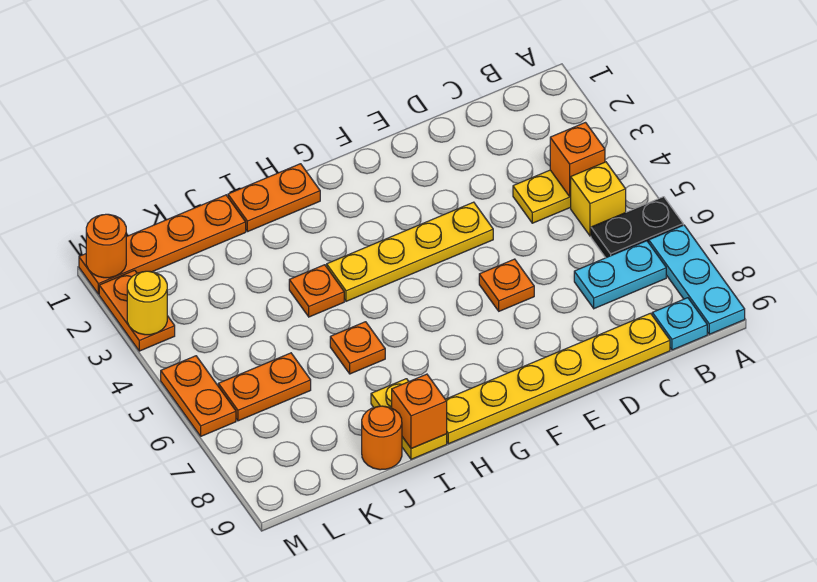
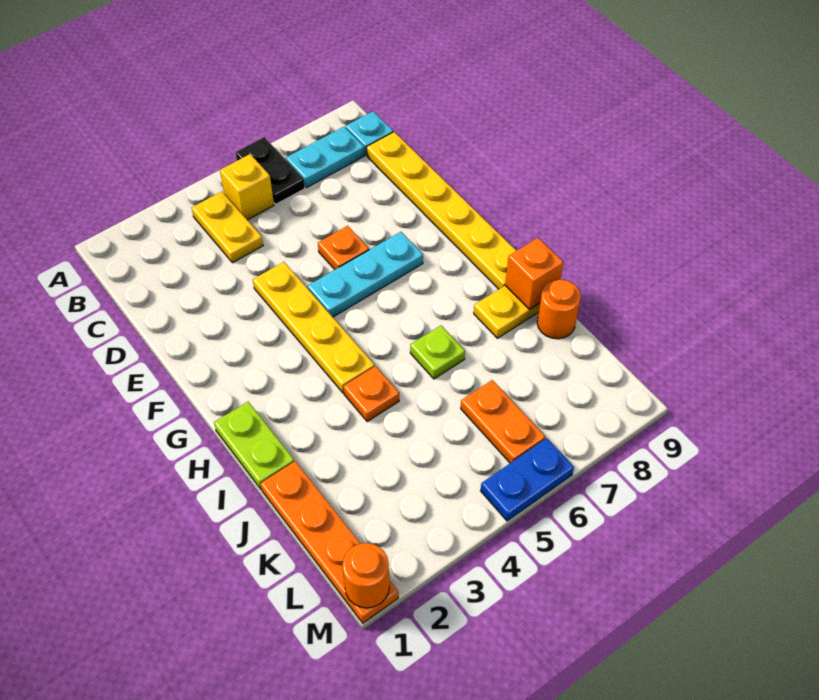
cyan plate A7:A9 level 1 -> cyan plate F5:F7 level 1
orange brick B4 level 2 -> none
cyan plate B7:C7 level 1 -> cyan plate B7:B8 level 1
orange plate H1:I1 level 1 -> lime plate H1:I1 level 1
orange plate I6 level 1 -> lime plate I6 level 1
orange plate M2:M3 level 1 -> none
yellow round brick M3 level 2 -> none
orange plate M5:M6 level 1 -> blue plate M5:M6 level 1

